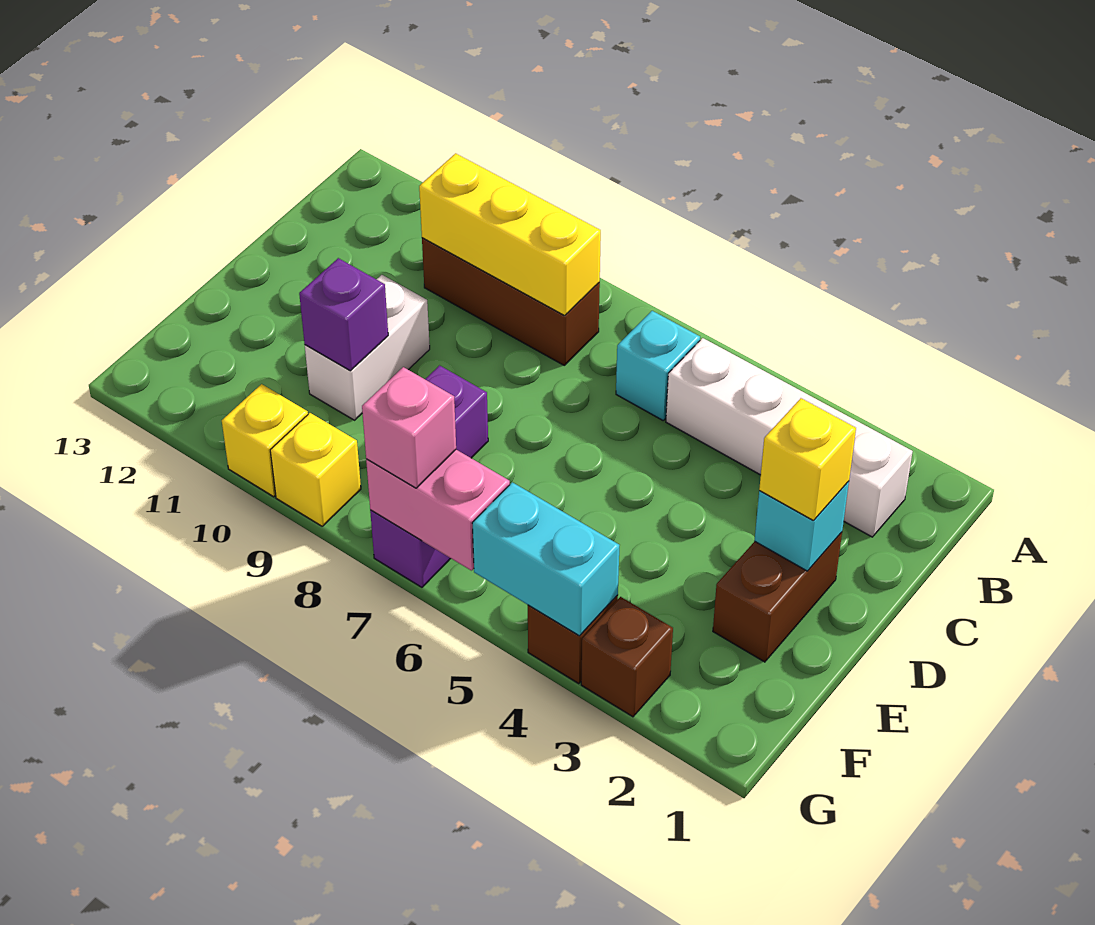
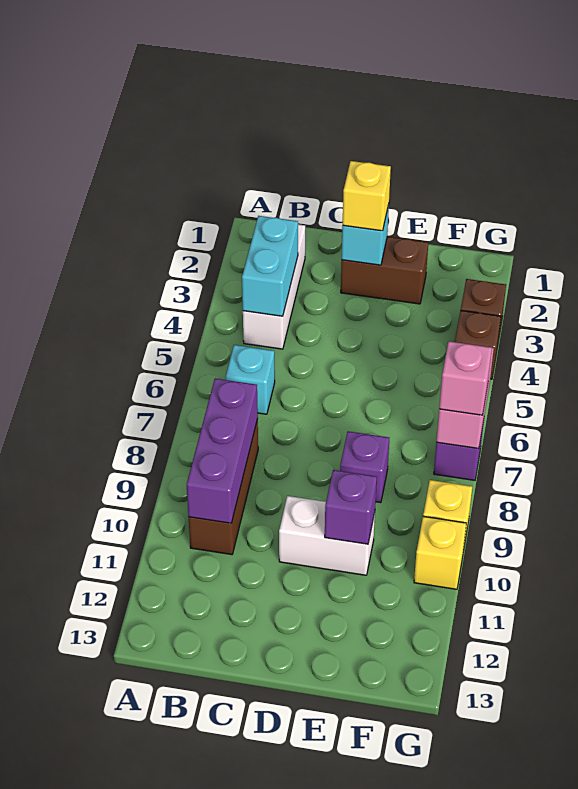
white brick B2:B5 level 1 -> white brick B2:B4 level 1
yellow brick B8:B10 level 2 -> purple brick B8:B10 level 2
cyan brick G4:G5 level 2 -> cyan brick B3:B4 level 2

